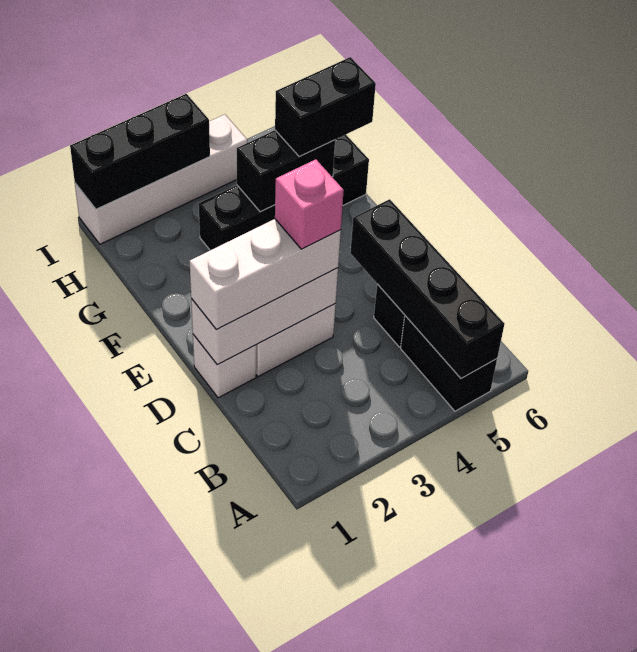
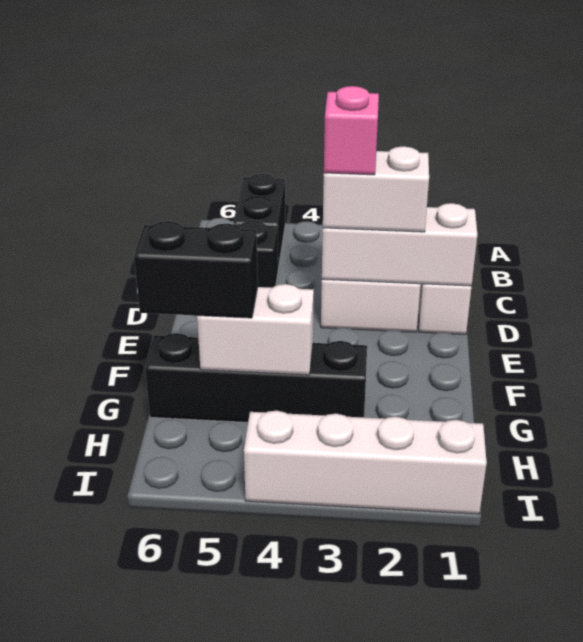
black brick A5:D5 level 2 -> none
white brick D1:D3 level 3 -> white brick D2:D3 level 3
black brick G4:G5 level 2 -> white brick G4:G5 level 2
black brick I1:I3 level 2 -> none

